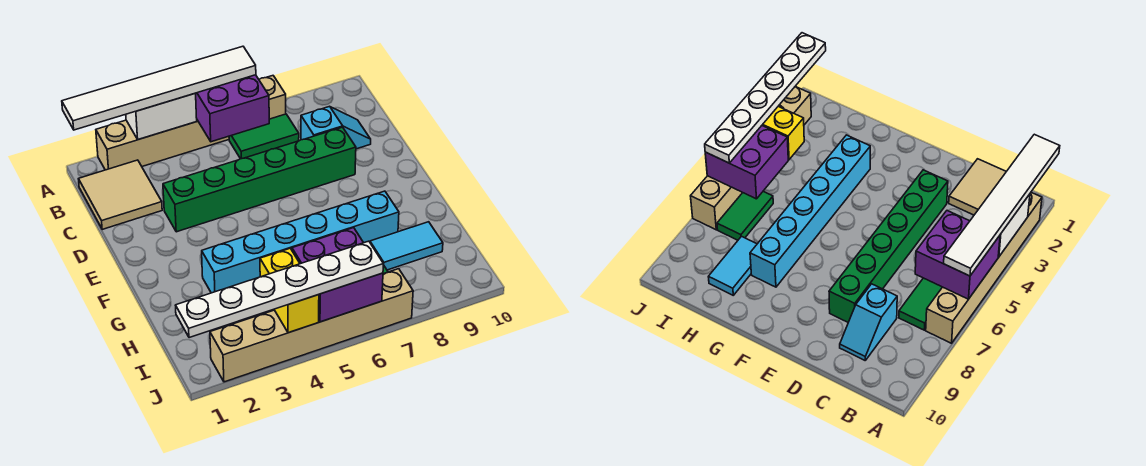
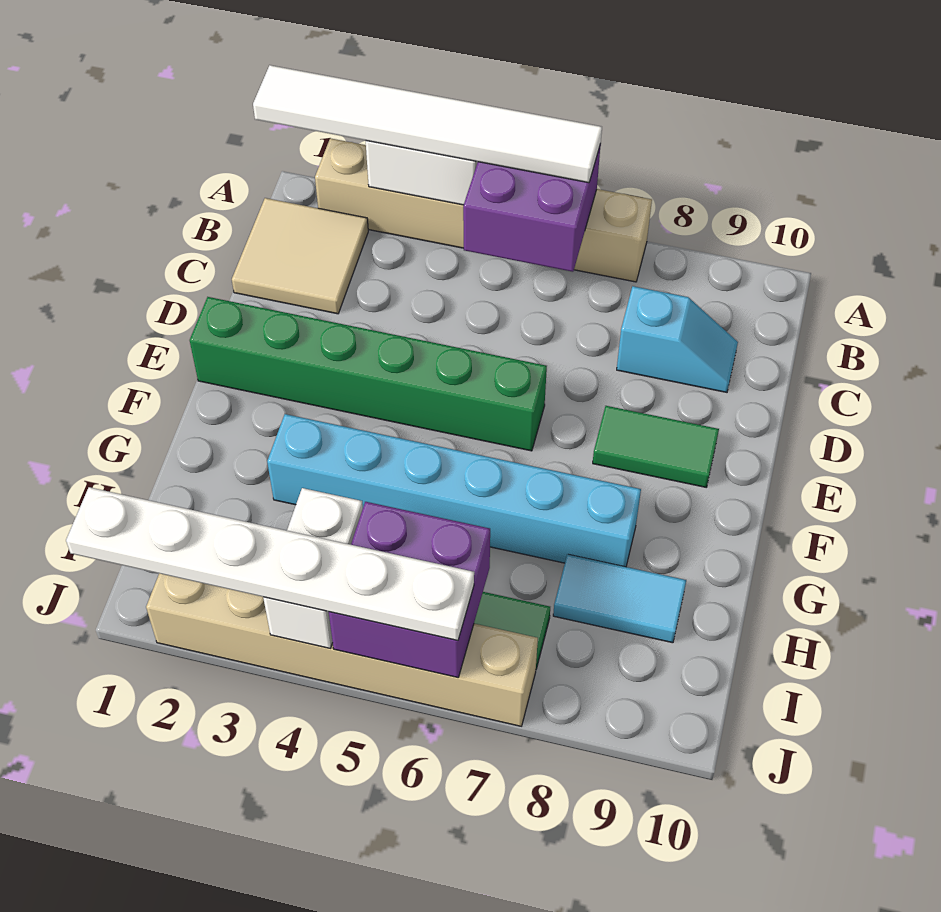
green tile B6:B7 level 1 -> green tile E8:E9 level 1
green brick D3:D8 level 1 -> green brick E1:E6 level 1
yellow brick I4:J4 level 2 -> white brick I4:J4 level 2

